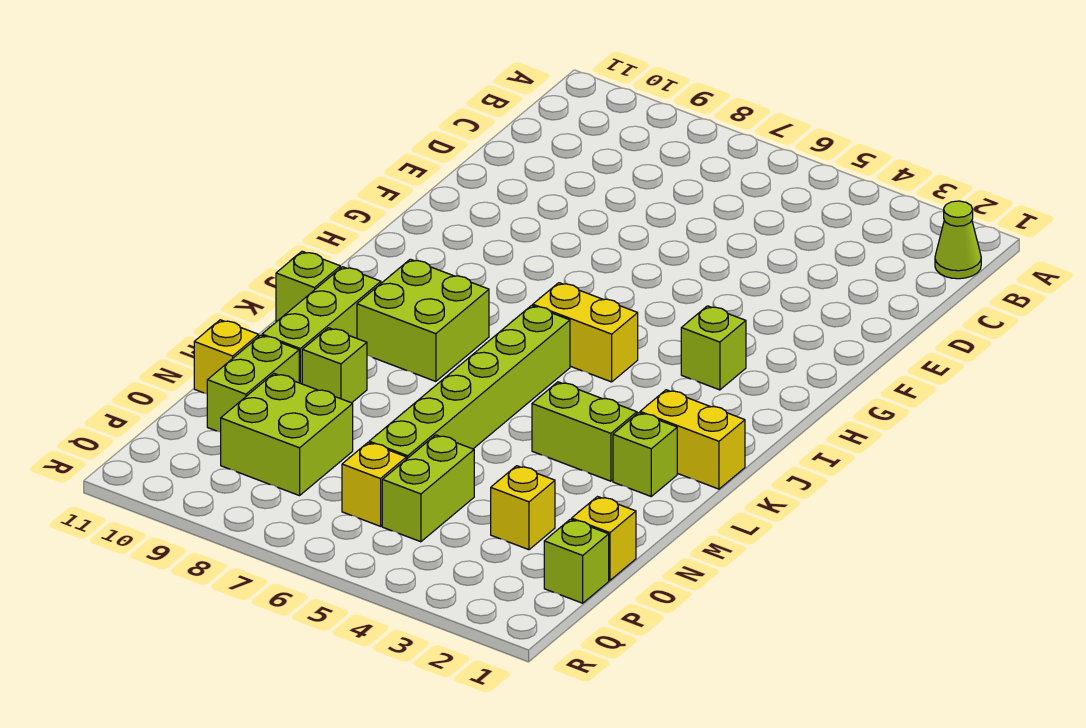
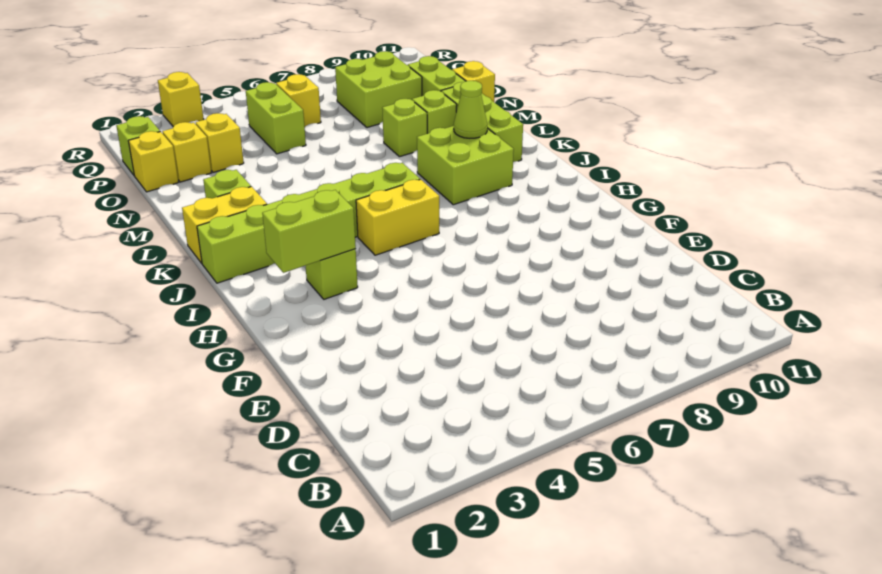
lime cone B1 level 1 -> lime cone K9 level 2
lime brick J6:O6 level 1 -> lime brick J1:J6 level 1
lime brick K11 level 1 -> lime brick M8 level 1
lime brick L3:L4 level 1 -> lime brick H2:H3 level 2
none -> yellow brick O2 level 1
none -> yellow brick R3 level 1

